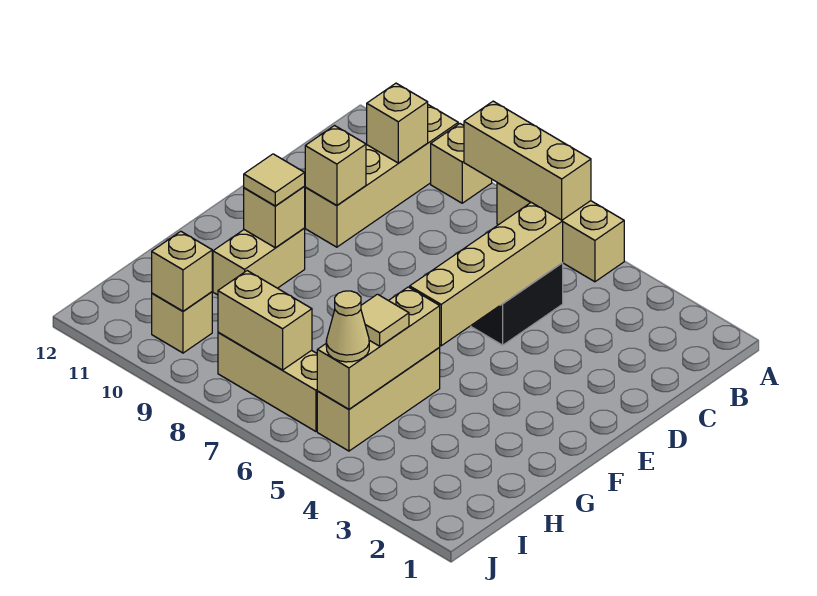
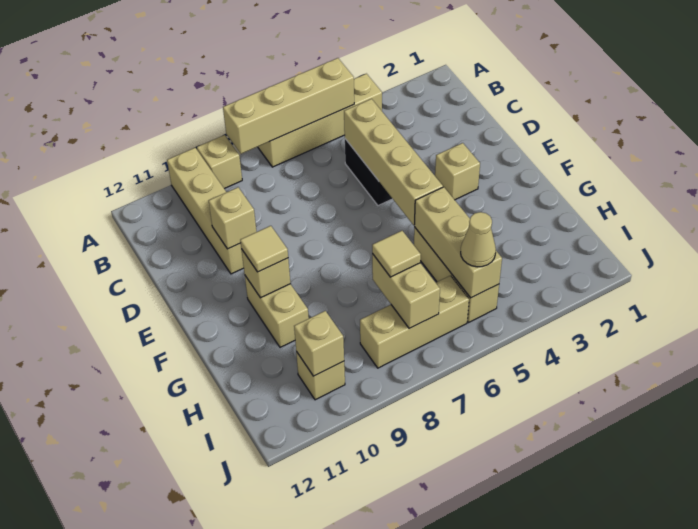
tan brick A5:A7 level 1 -> tan brick A4:A7 level 1
tan brick A6:A8 level 2 -> tan brick A5:A8 level 2
tan brick B10 level 2 -> tan brick E3 level 1
tan tile H5 level 3 -> tan tile H7 level 3
tan brick I7:I8 level 2 -> tan brick H7:I7 level 2

